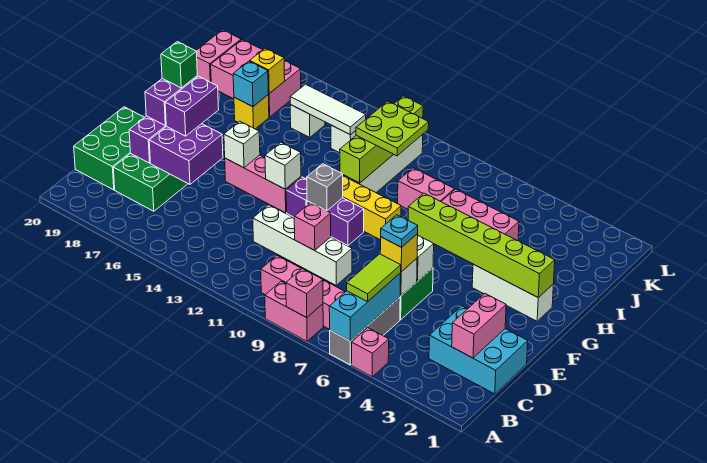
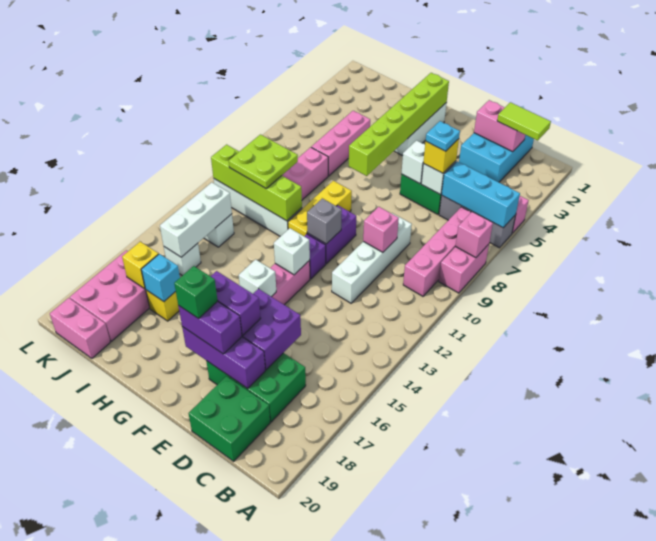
lime tile B6:C6 level 3 -> lime tile B2:C2 level 3
green brick C19:E20 level 1 -> green brick C19:D20 level 1
white tile J13:J15 level 2 -> white brick J13:J15 level 2

